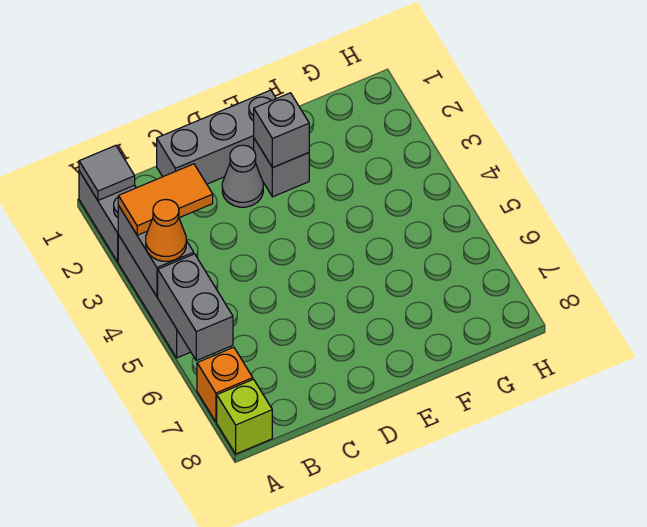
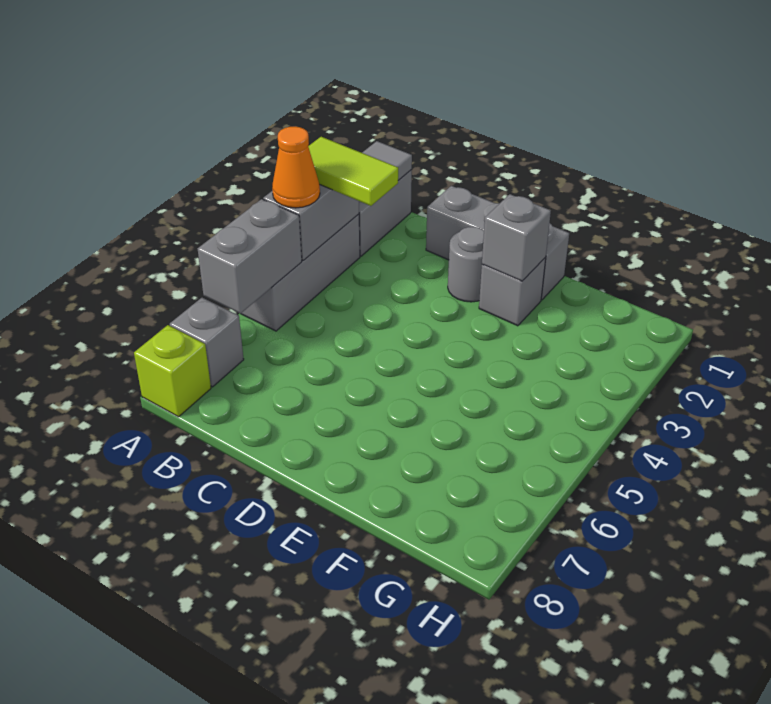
orange tile A3:B3 level 3 -> lime tile A3:B3 level 3
orange brick A7 level 1 -> grey brick A7 level 1
grey cone D2 level 1 -> grey round brick D2 level 1

